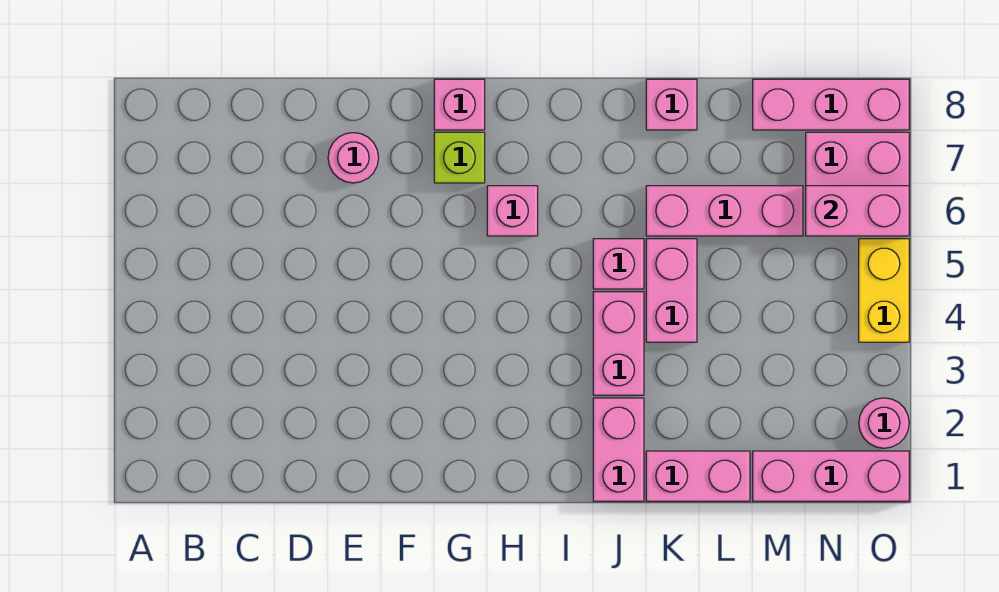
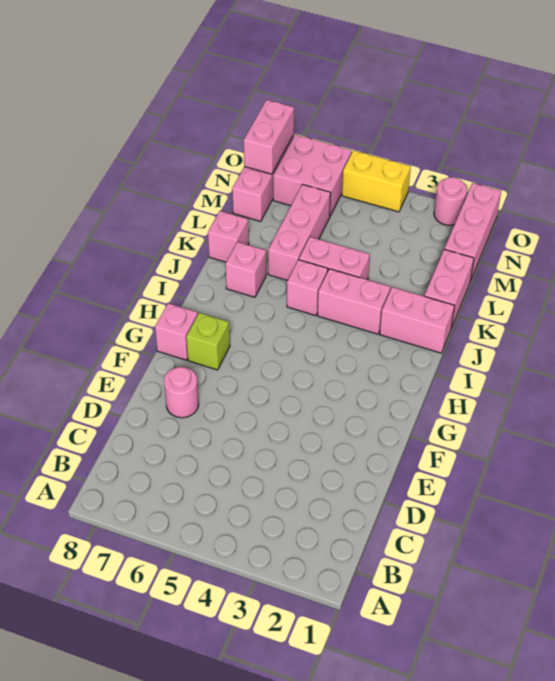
pink brick H6 level 1 -> pink brick J7 level 1
pink brick N6:O6 level 2 -> pink brick N8:O8 level 2

